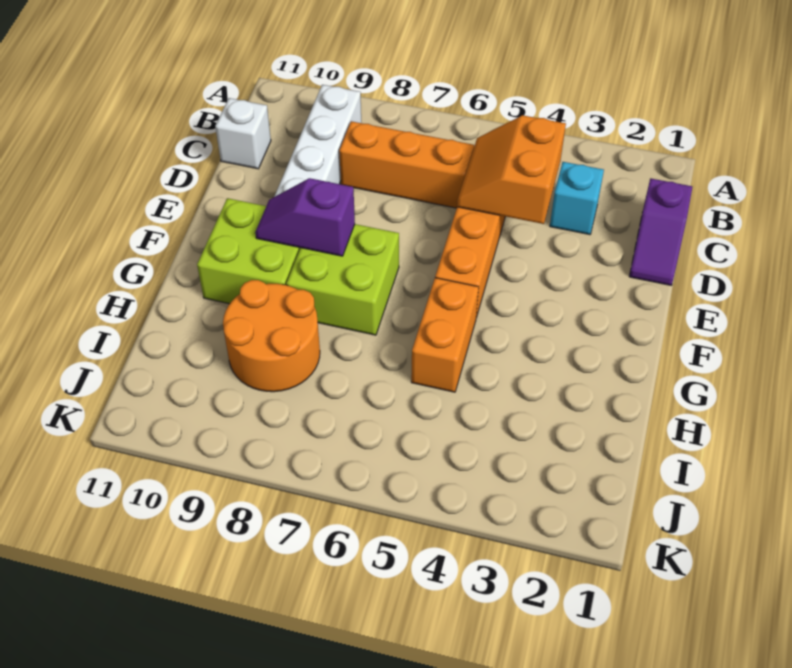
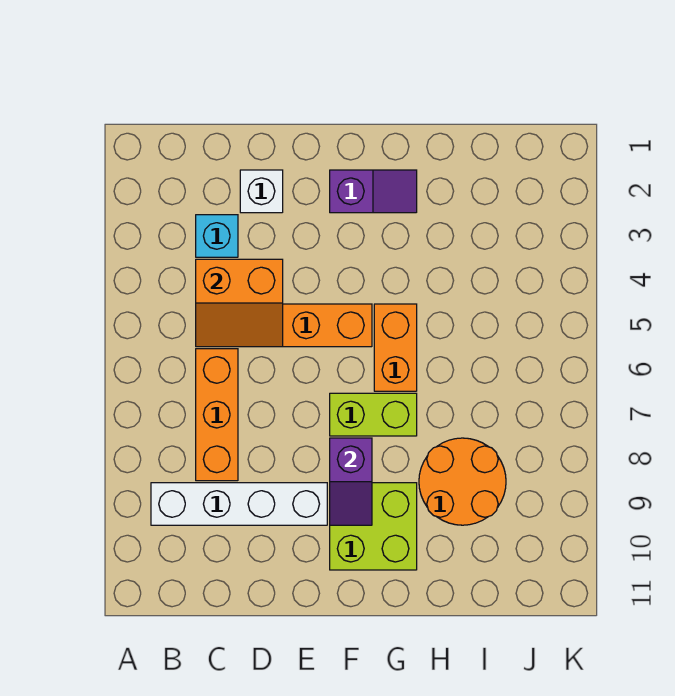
purple slope C1:D1 level 1 top C -> purple slope F2:G2 level 1 top F
white brick C11 level 1 -> white brick D2 level 1
lime brick F7:G8 level 1 -> lime brick F7:G7 level 1
orange brick G5:H5 level 1 -> orange brick G5:G6 level 1

